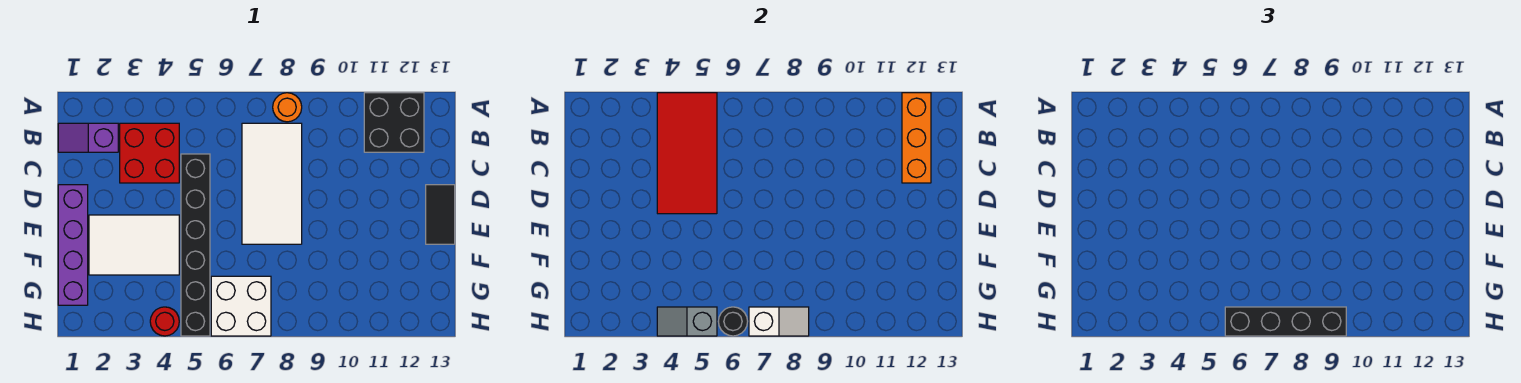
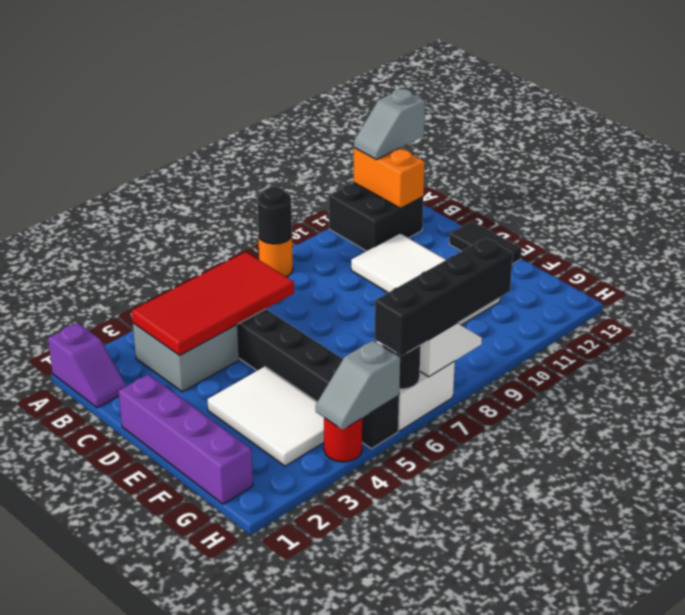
red tile A4:D5 level 2 -> red tile B3:C6 level 2
none -> black round brick A8 level 2
orange brick A12:C12 level 2 -> orange brick A12:B12 level 2
none -> grey slope A12:A13 level 3 top 13
purple slope B1:B2 level 1 top 2 -> purple slope A1:B1 level 1 top A
red brick B3:C4 level 1 -> grey brick B3:C4 level 1
white tile B7:E8 level 1 -> white tile C10:F11 level 1
white tile E2:F4 level 1 -> white tile E3:G4 level 1

